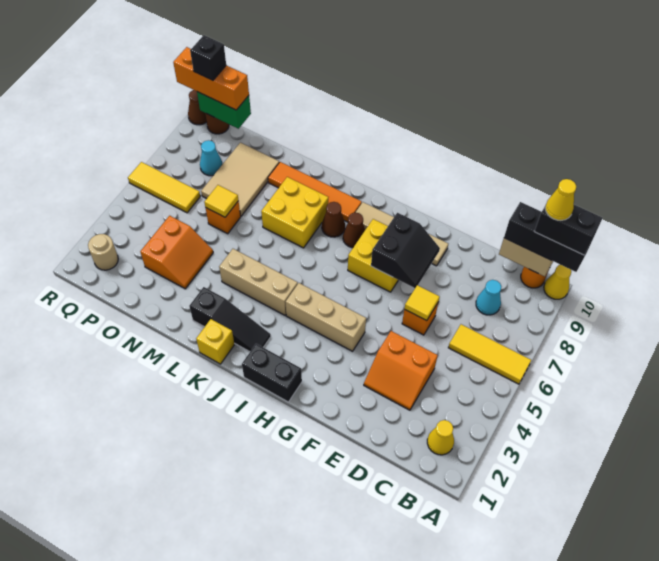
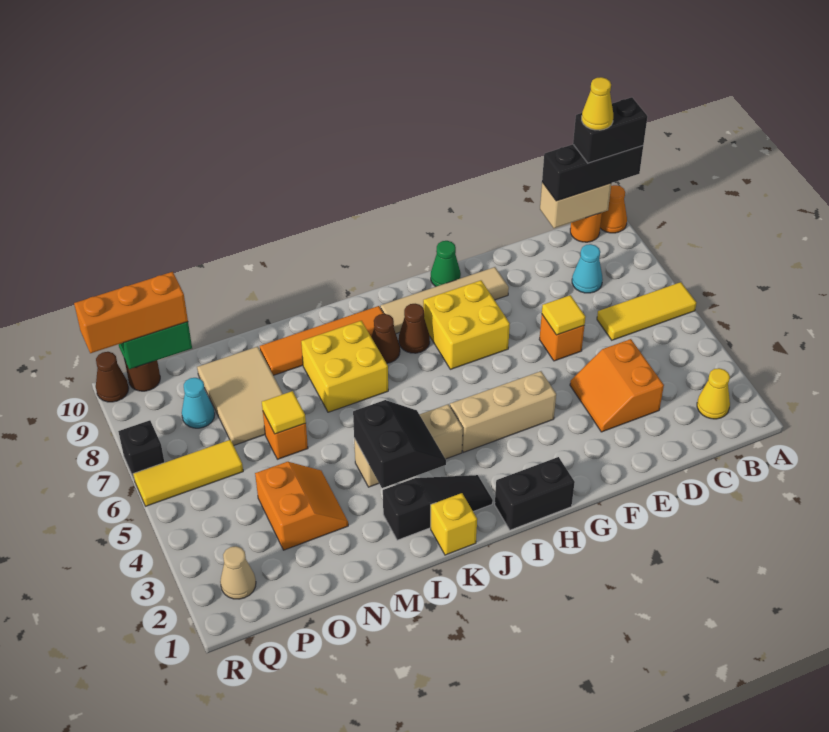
yellow cone A10 level 1 -> orange cone A10 level 1
orange slope D3:E4 level 1 top 4 -> orange slope D3:E4 level 1 top D
black slope F7:G8 level 2 top G -> black slope K3:L4 level 2 top L
none -> green cone G10 level 1
tan round brick Q2 level 1 -> tan cone Q2 level 1
black brick Q10 level 4 -> black brick R7 level 1

